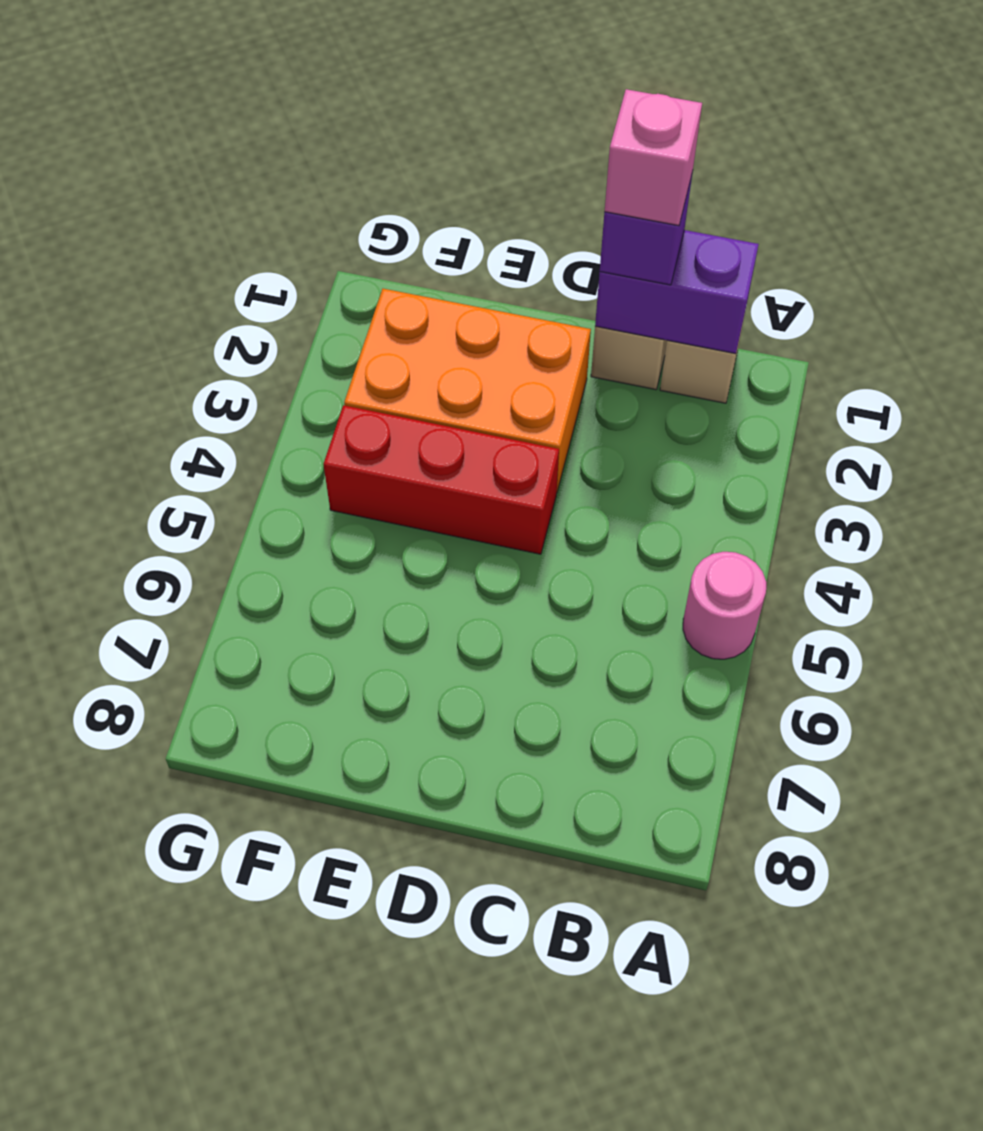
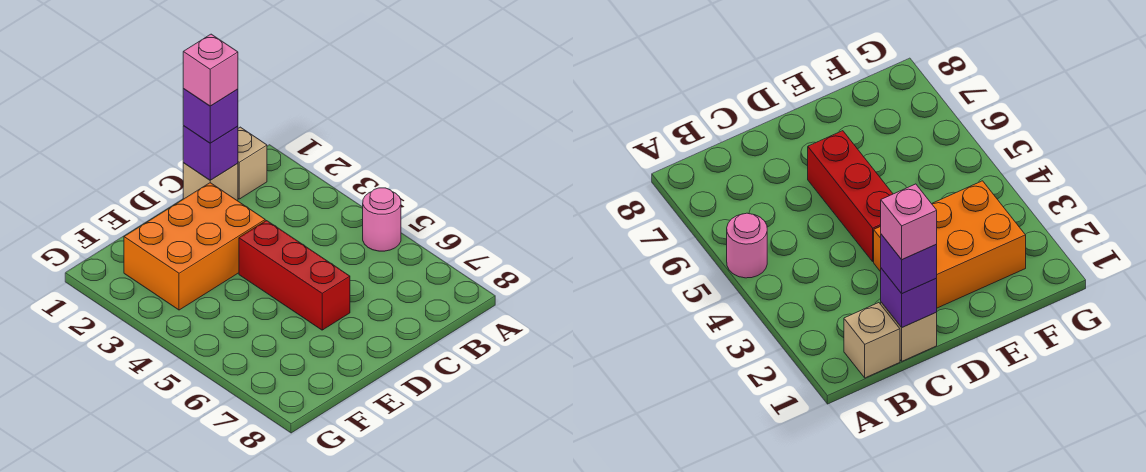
purple brick B1:C1 level 2 -> purple brick C1 level 2
red brick D4:F4 level 1 -> red brick D4:D6 level 1

